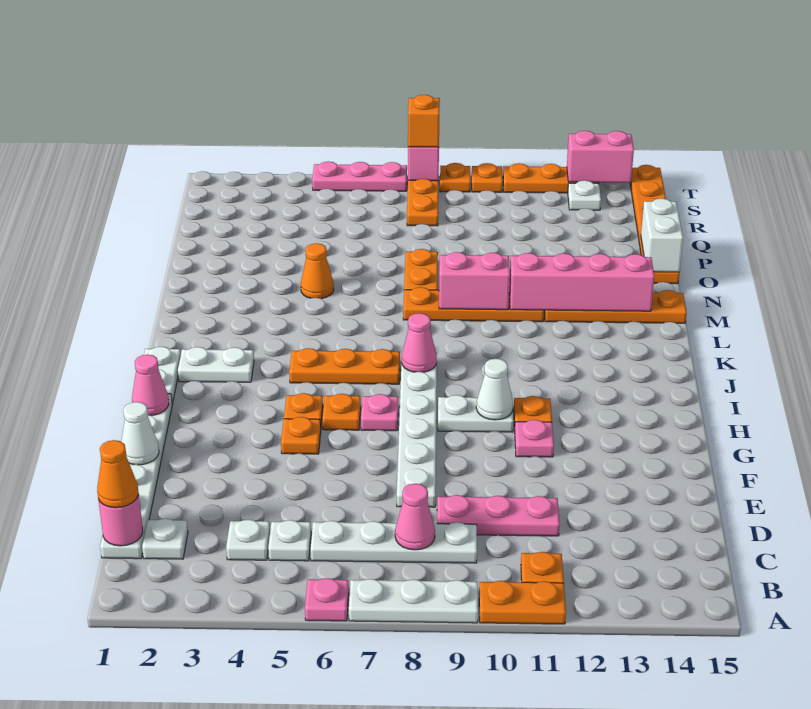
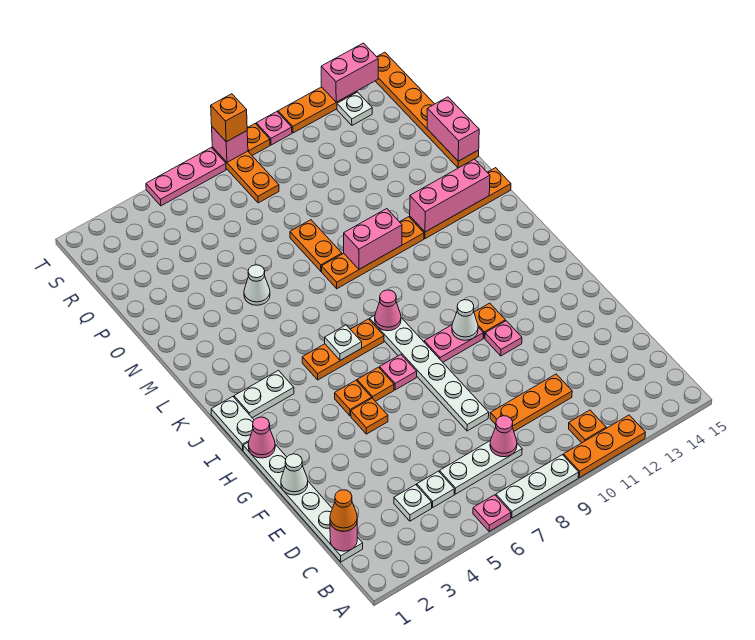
orange plate A10:A11 level 1 -> orange plate A10:A12 level 1
white plate C2 level 1 -> white plate J6 level 2
white plate C6:C9 level 1 -> white plate C6:C8 level 1
pink plate D9:D11 level 1 -> orange plate D9:D11 level 1
white plate H9:H10 level 1 -> pink plate H9:H10 level 1
pink brick M11:M14 level 2 -> pink brick M12:M14 level 2
orange cone N5 level 1 -> white cone N5 level 1
white brick O15:P15 level 2 -> pink brick O15:P15 level 2
orange plate T10 level 1 -> pink plate T10 level 1

